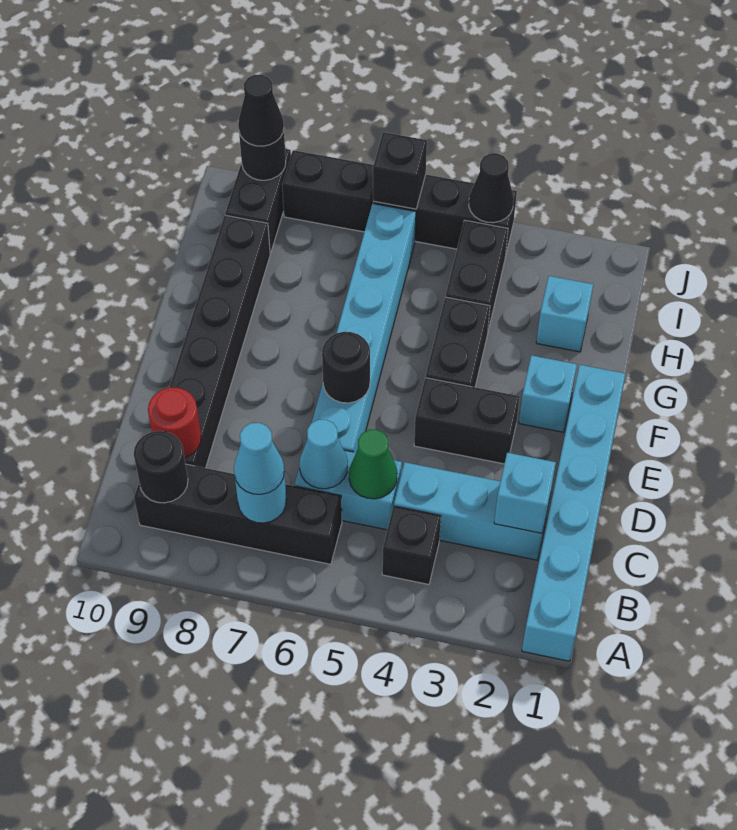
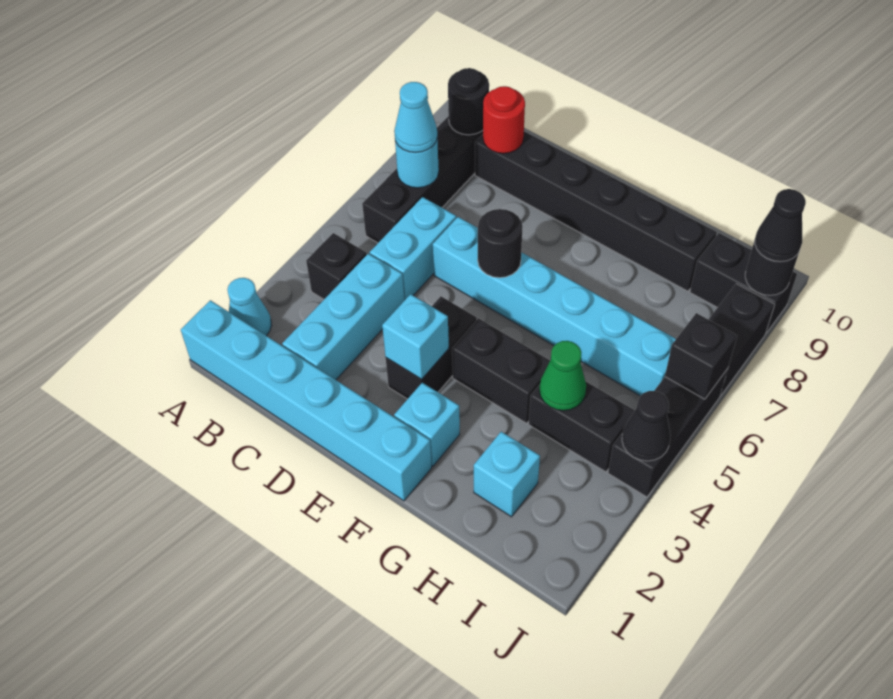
cyan brick C2 level 2 -> cyan brick E3 level 2
green cone C5 level 2 -> green cone H4 level 2
cyan cone C6 level 2 -> cyan cone A2 level 1

